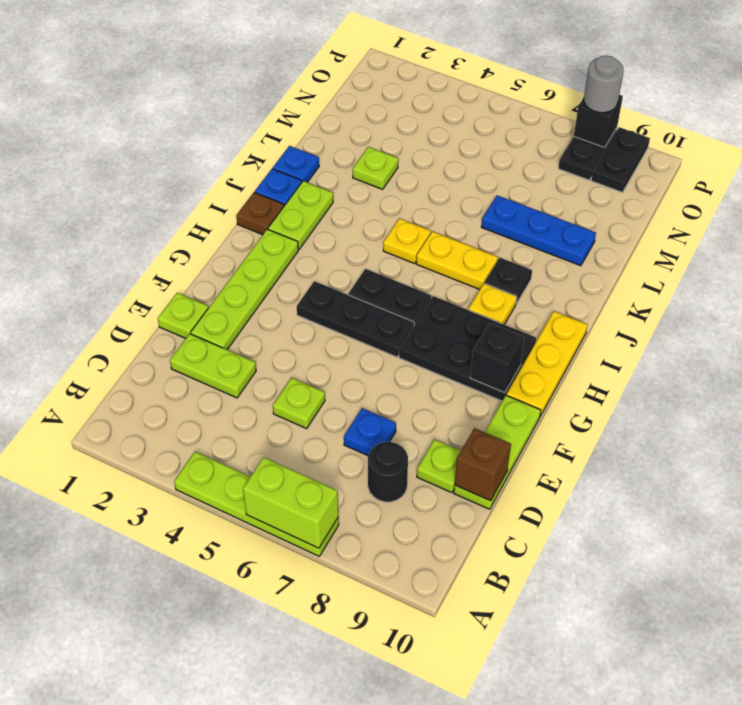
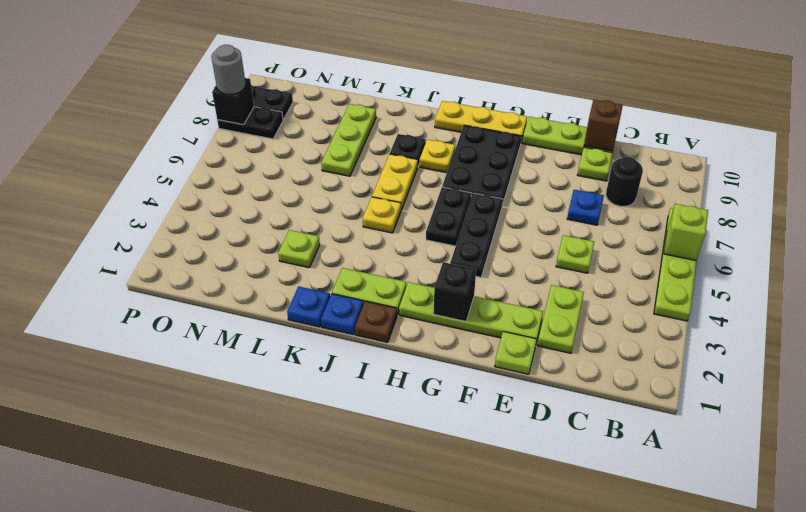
lime brick A6:A7 level 2 -> lime brick A6 level 2
black brick G9 level 2 -> black brick G2 level 2
blue plate L7:L9 level 1 -> lime plate L7:L9 level 1

